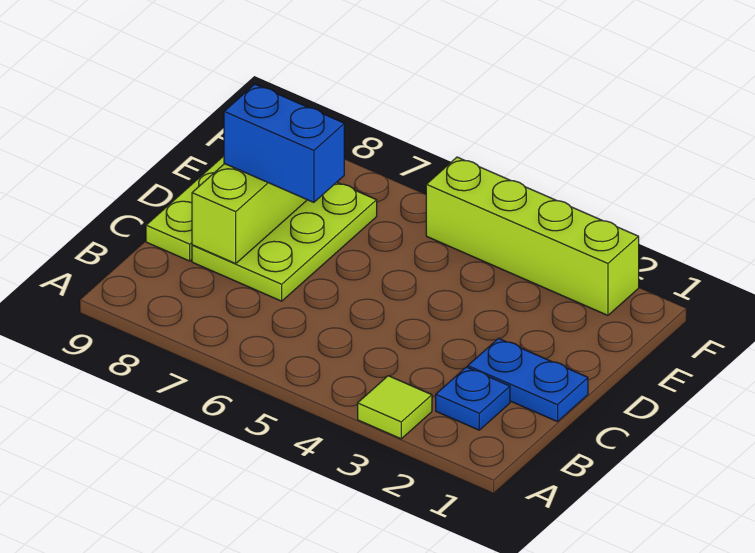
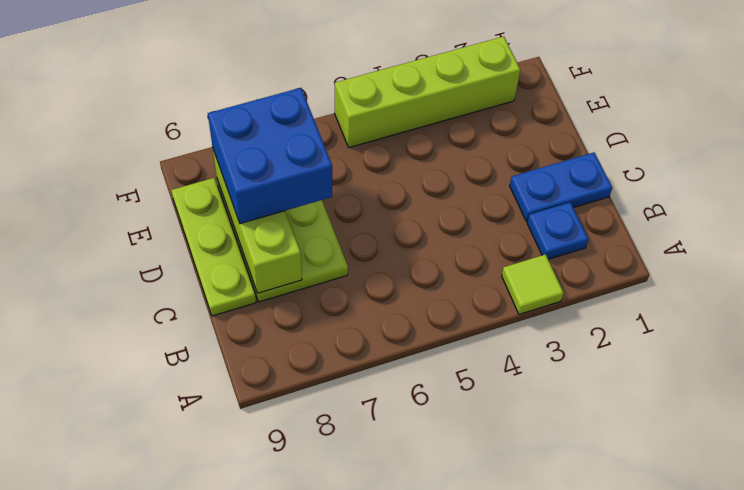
blue brick D7:D8 level 3 -> blue brick D7:E8 level 3

